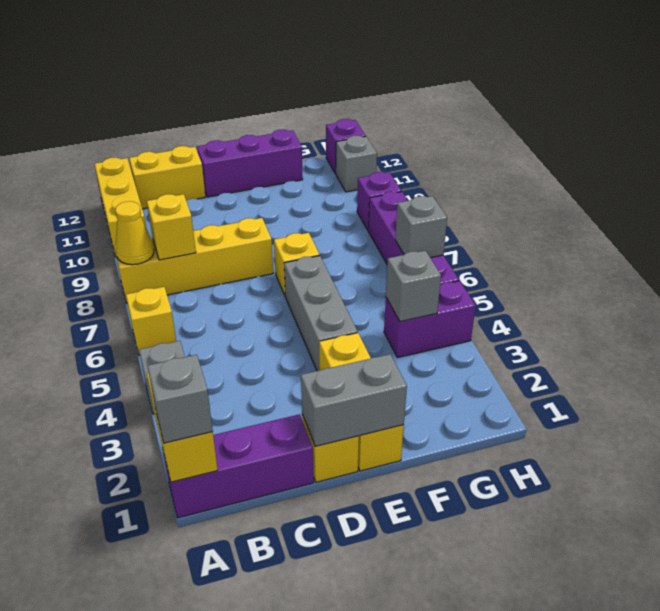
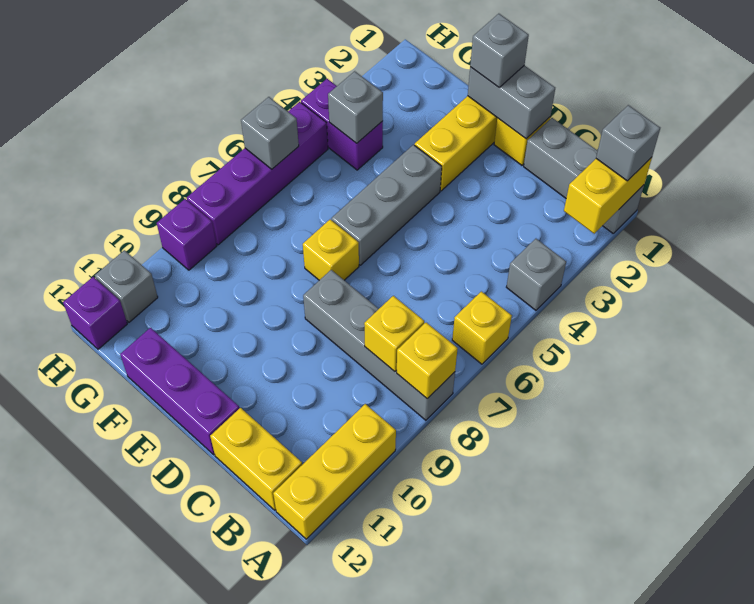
purple brick A1:C1 level 1 -> grey brick A1:C1 level 1
yellow brick A8:D8 level 1 -> grey brick A8:D8 level 1
yellow cone A8 level 2 -> yellow brick A8 level 2
none -> grey brick E1 level 3

